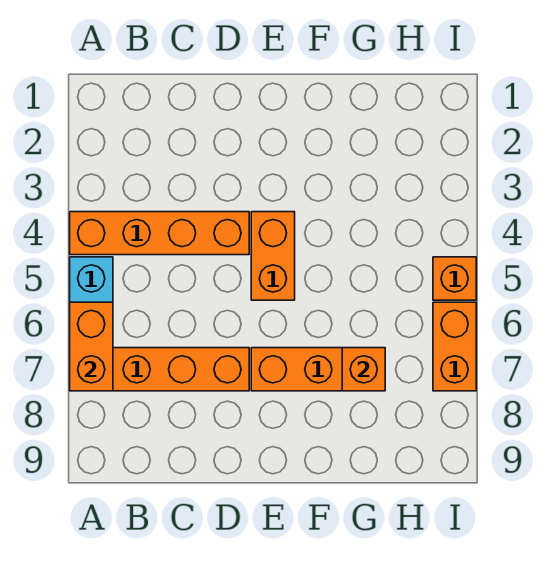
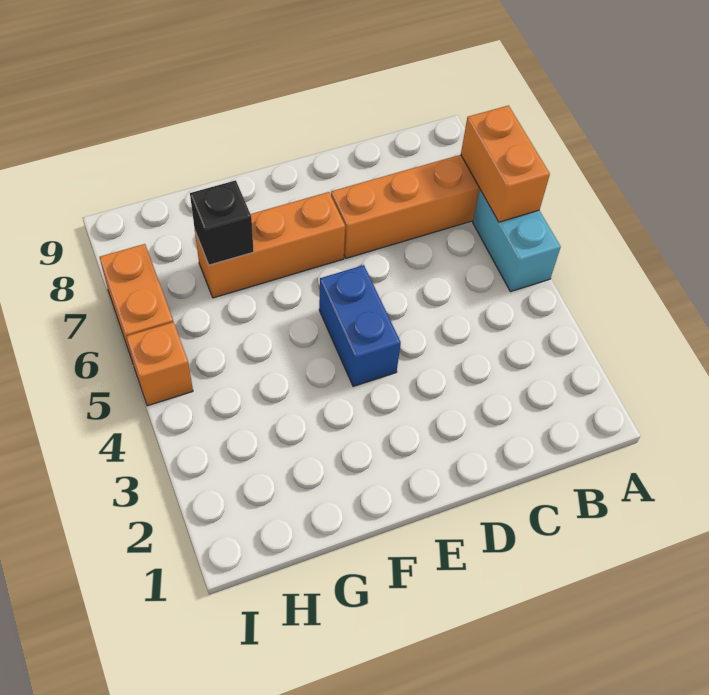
orange brick A4:D4 level 1 -> none
orange brick E4:E5 level 1 -> blue brick E4:E5 level 1
orange brick G7 level 2 -> black brick G7 level 2

